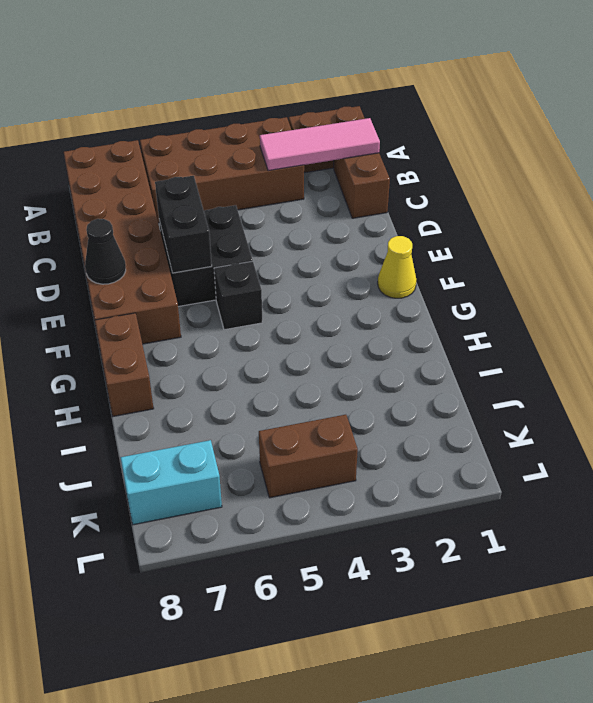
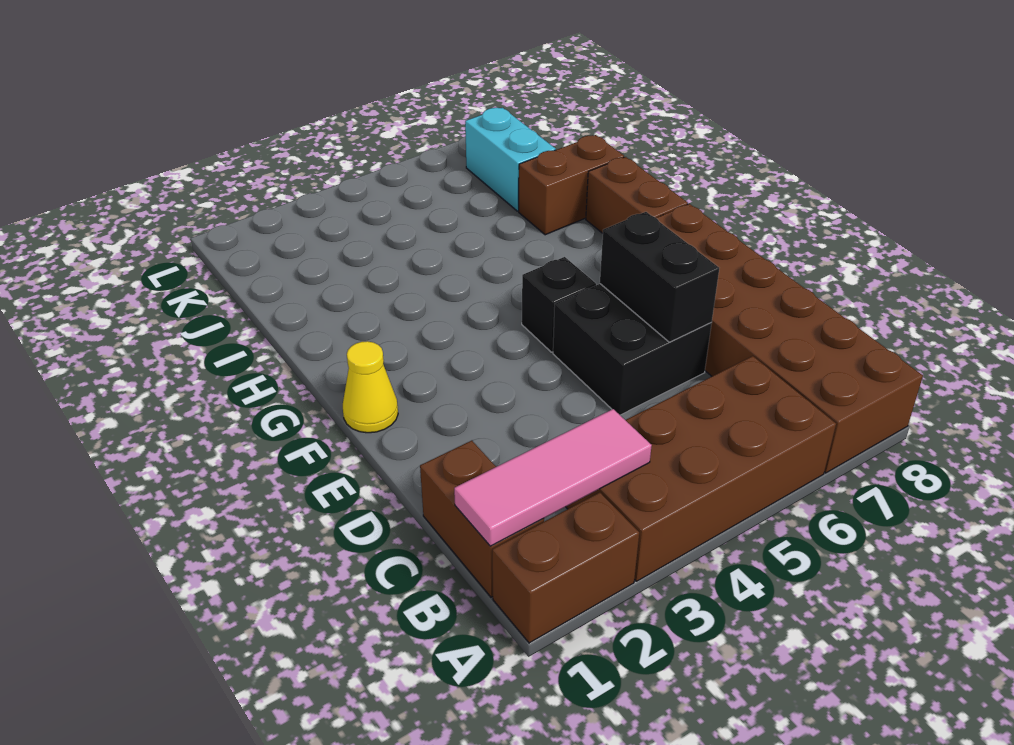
black cone E8 level 2 -> none
brown brick K4:K5 level 1 -> brown brick I7:I8 level 1
cyan brick K7:K8 level 1 -> cyan brick J7:K7 level 1

